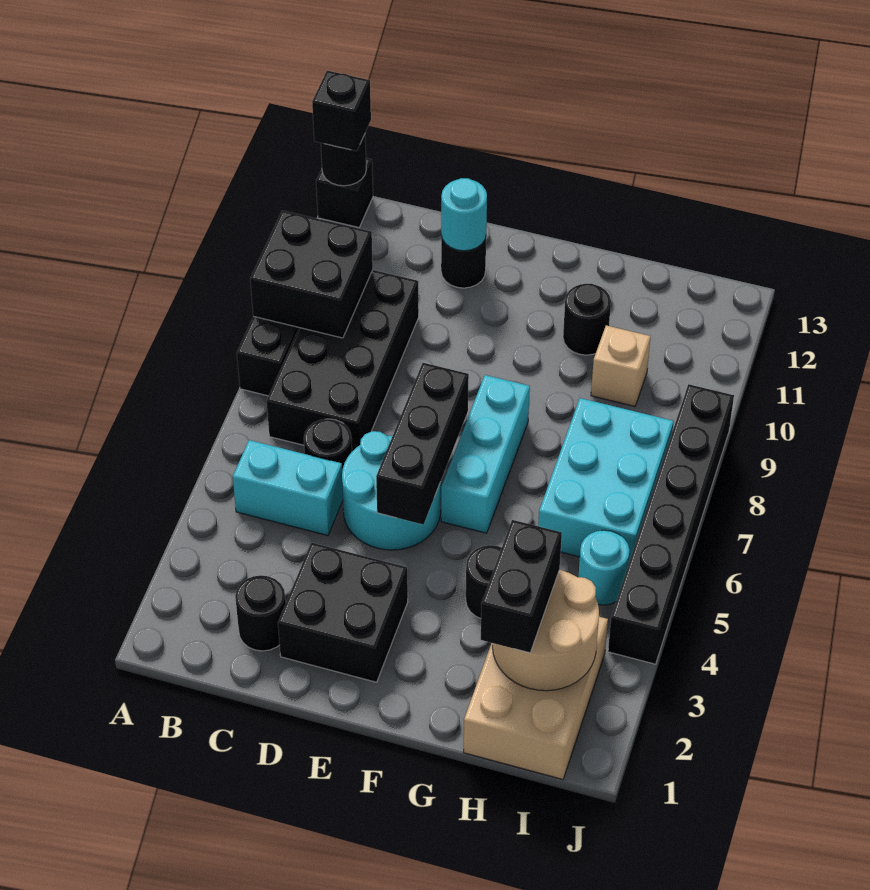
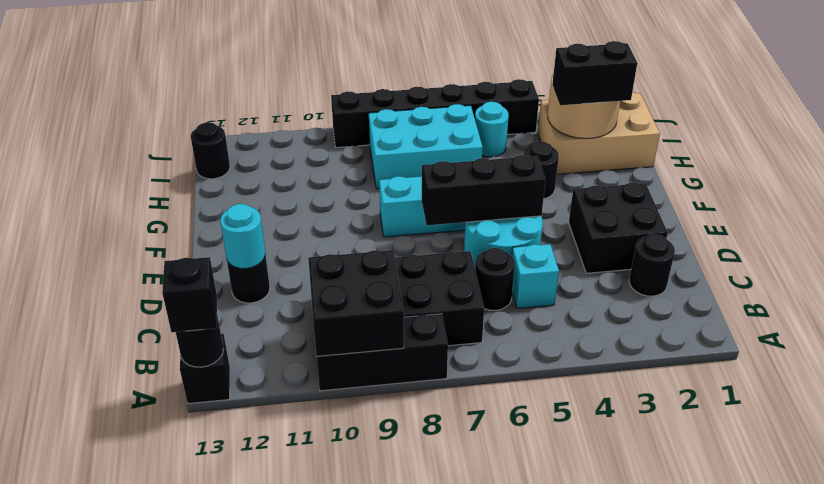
cyan brick B5:C5 level 1 -> cyan brick C5 level 1
black round brick G11 level 1 -> black round brick I13 level 1
tan brick H10 level 1 -> none

